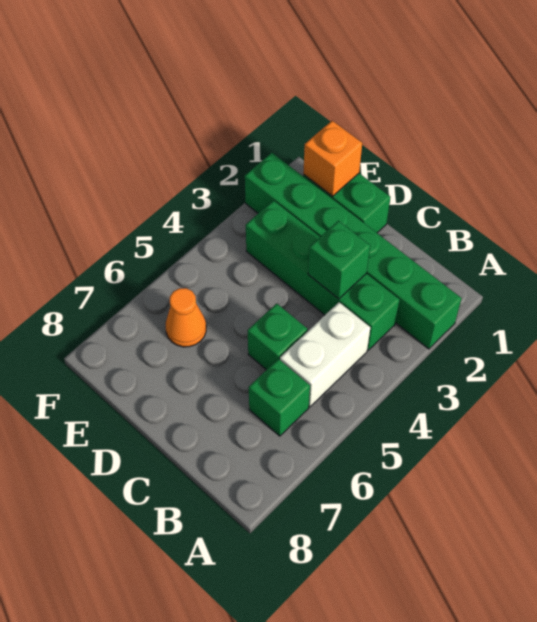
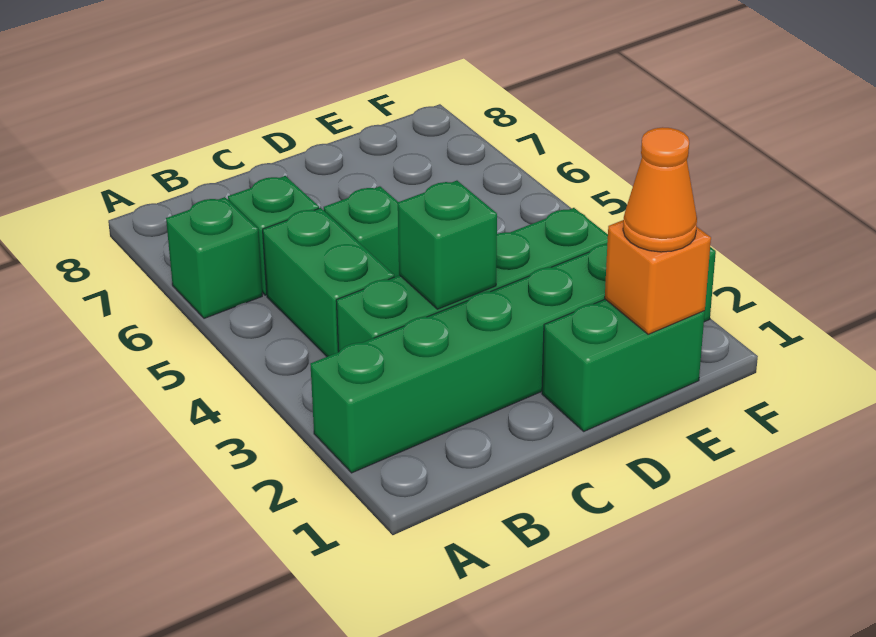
none -> green brick A6 level 1
white brick B4:B5 level 1 -> green brick B4:B5 level 1
orange cone E6 level 1 -> orange cone E1 level 3

